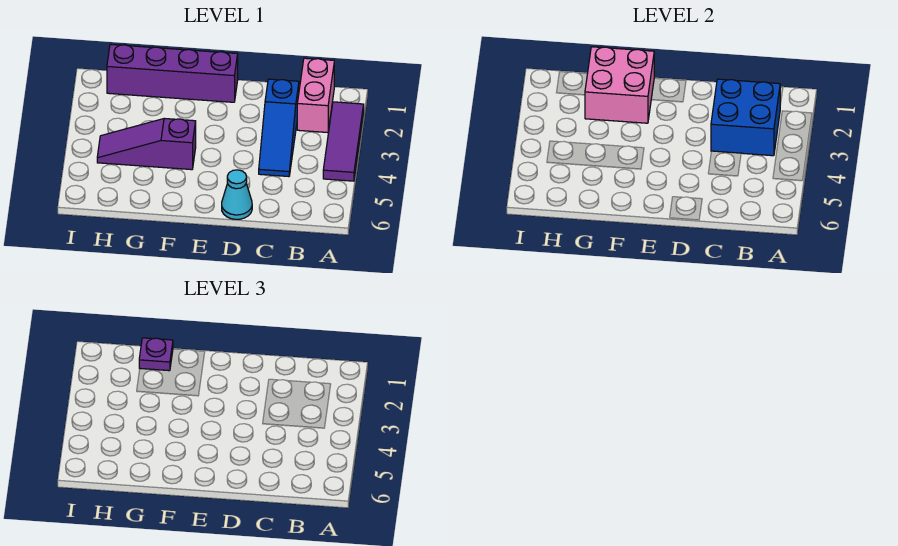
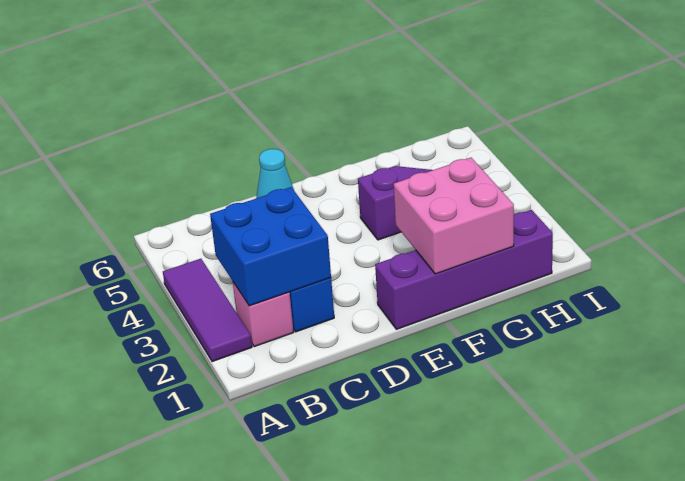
pink brick B1:B2 level 1 -> pink brick B2 level 1
purple plate G1 level 3 -> none

